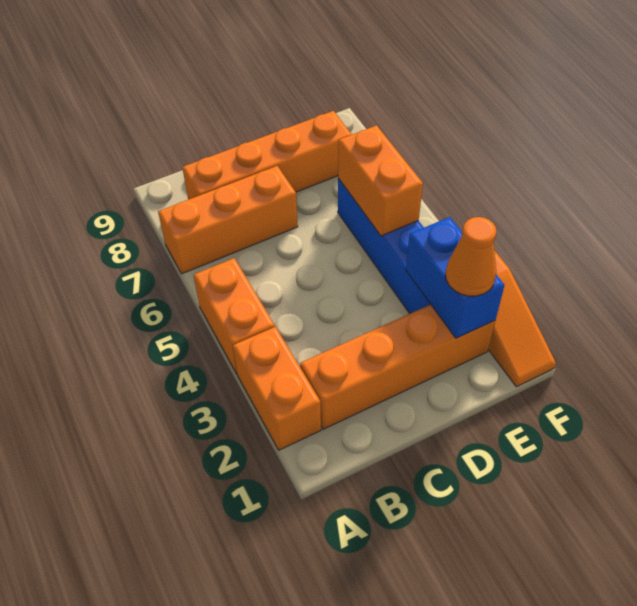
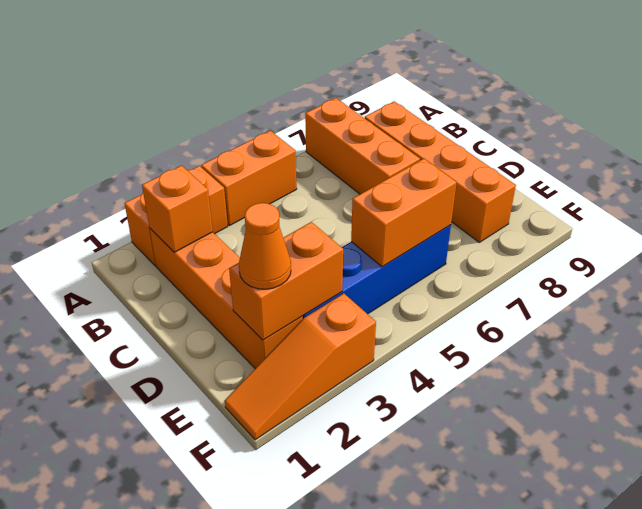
none -> orange brick B2 level 2
blue brick E2:E3 level 2 -> orange brick E2:E3 level 2

